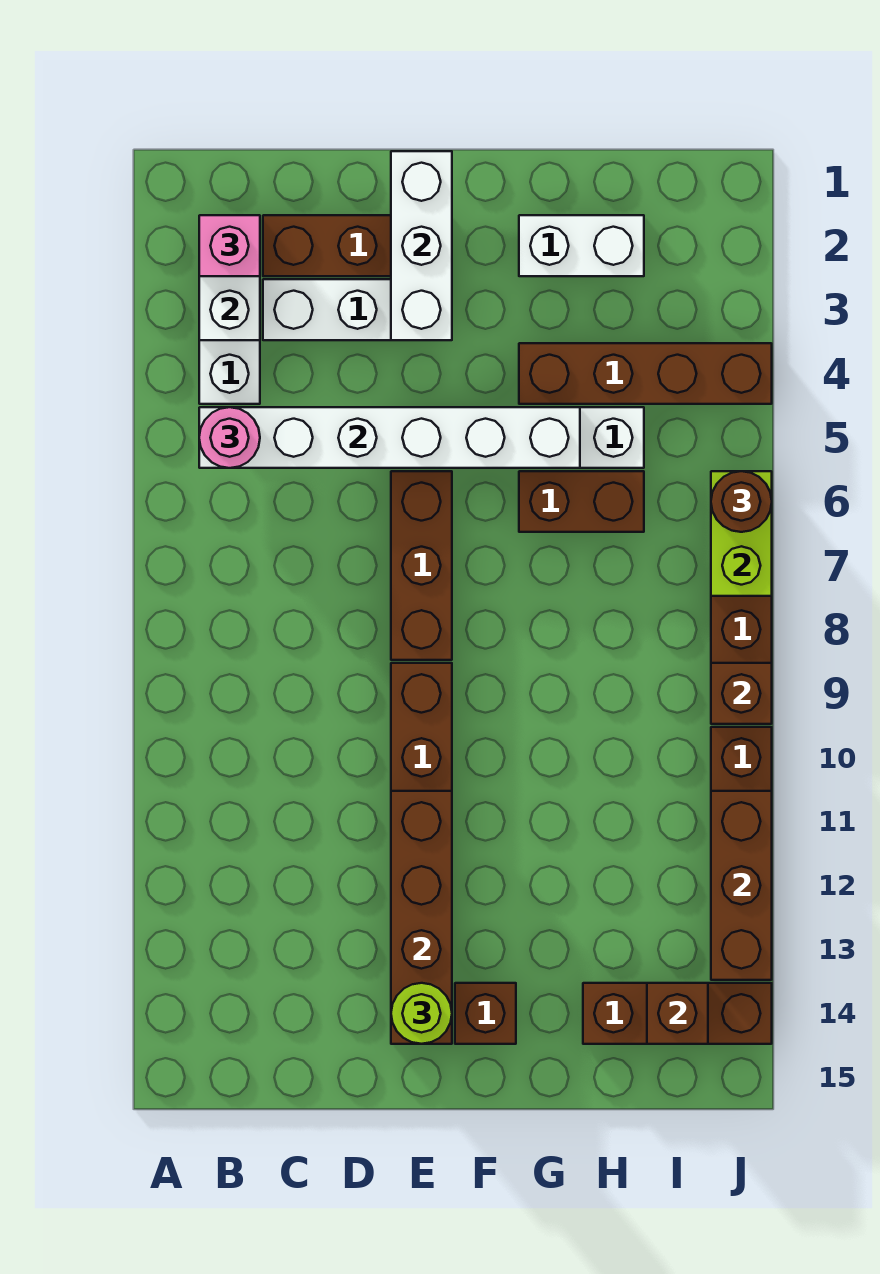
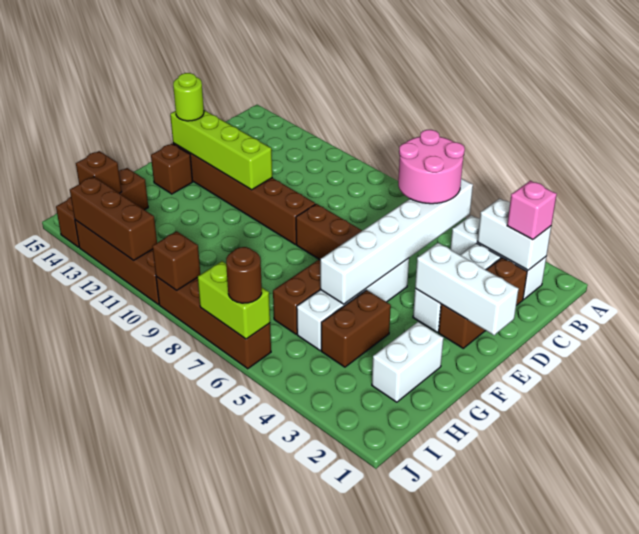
pink round brick B5 level 3 -> pink round brick B5:C6 level 3
brown brick E11:E14 level 2 -> lime brick E11:E14 level 2
brown brick G4:J4 level 1 -> brown brick G4:H4 level 1

